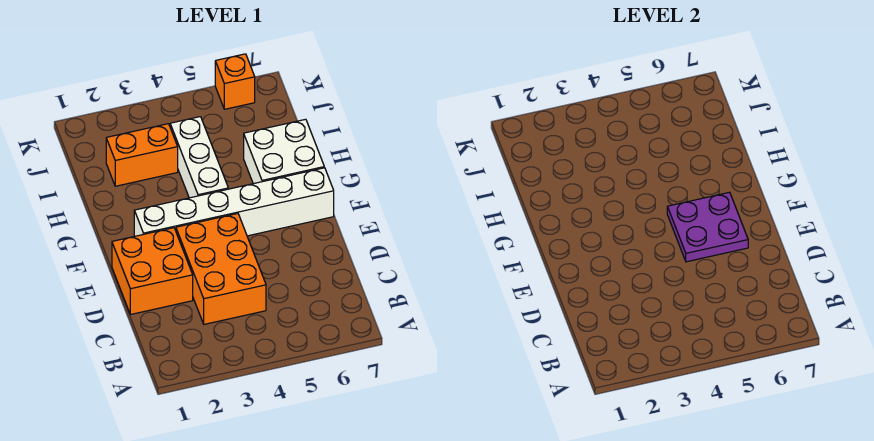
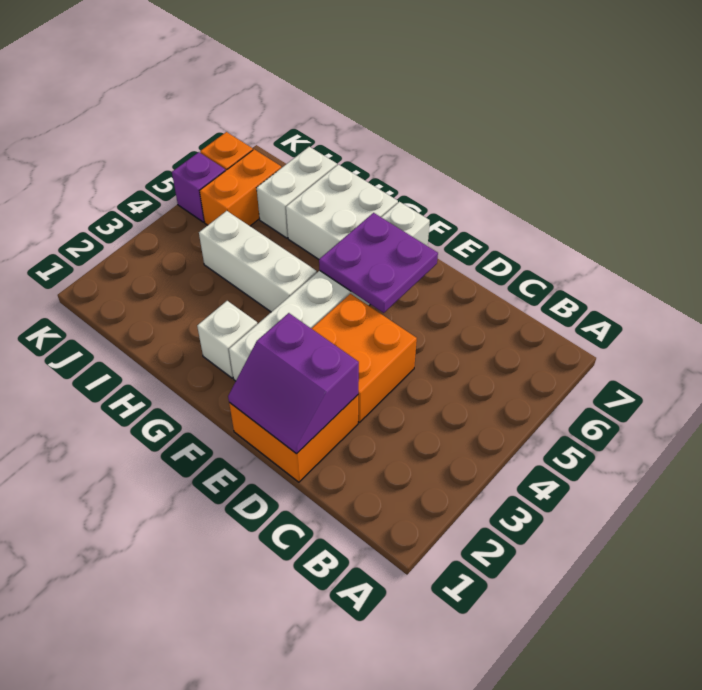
orange brick C3:E4 level 1 -> orange brick D3:E4 level 1
none -> purple slope D1:E2 level 2 top 2
none -> white brick G2 level 1
orange brick I2:I3 level 1 -> orange brick J5:J6 level 1
none -> white brick I6:I7 level 1
none -> purple brick K5 level 1

